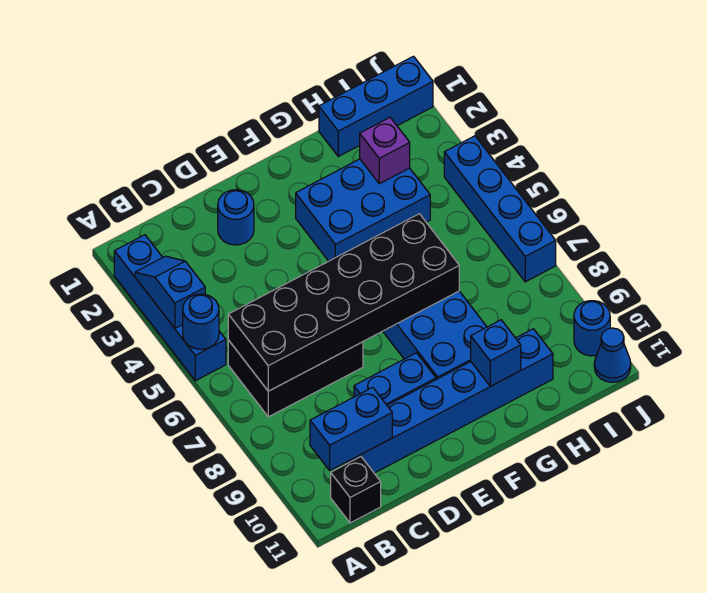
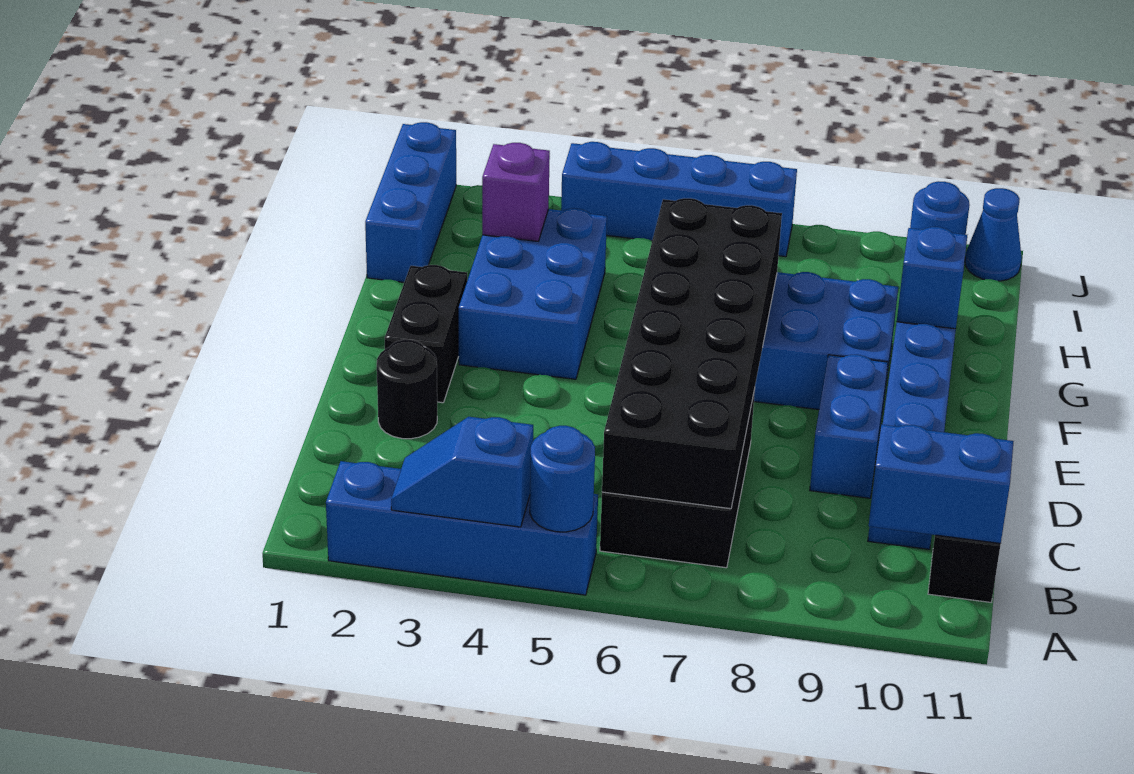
blue brick B10:C10 level 2 -> blue brick B10:B11 level 2
blue round brick D2 level 1 -> black round brick D2 level 1
none -> black brick E2:F2 level 1

